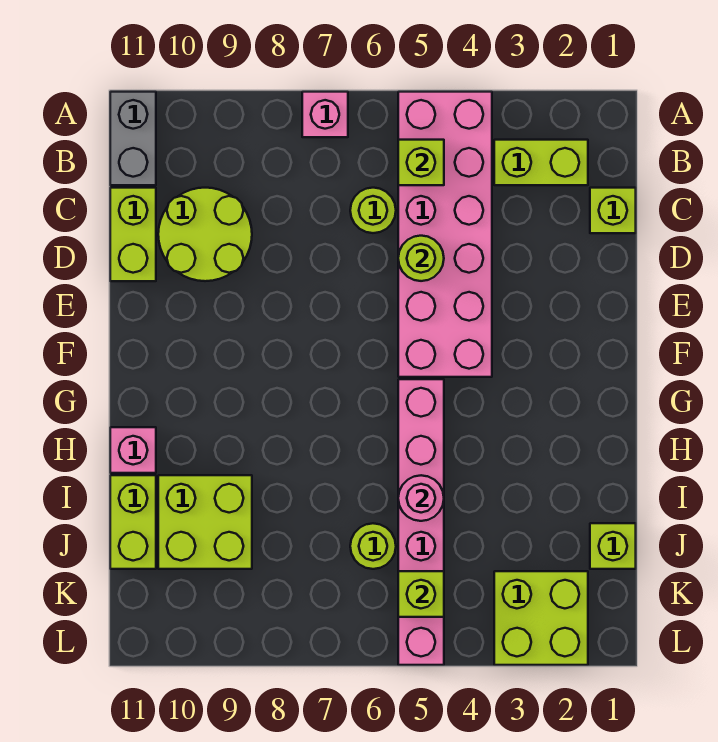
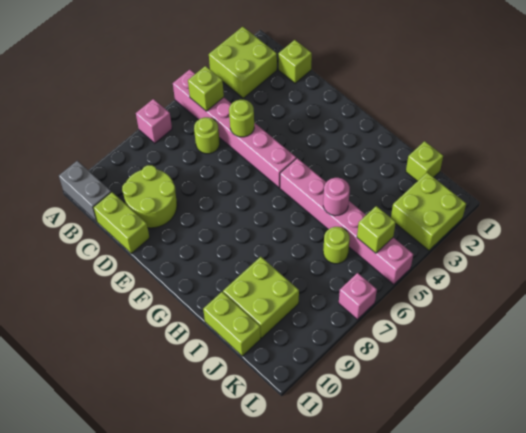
pink brick A4:F5 level 1 -> pink brick A5:F5 level 1
lime brick B2:B3 level 1 -> lime brick A2:B3 level 1
pink brick H11 level 1 -> pink brick L7 level 1

